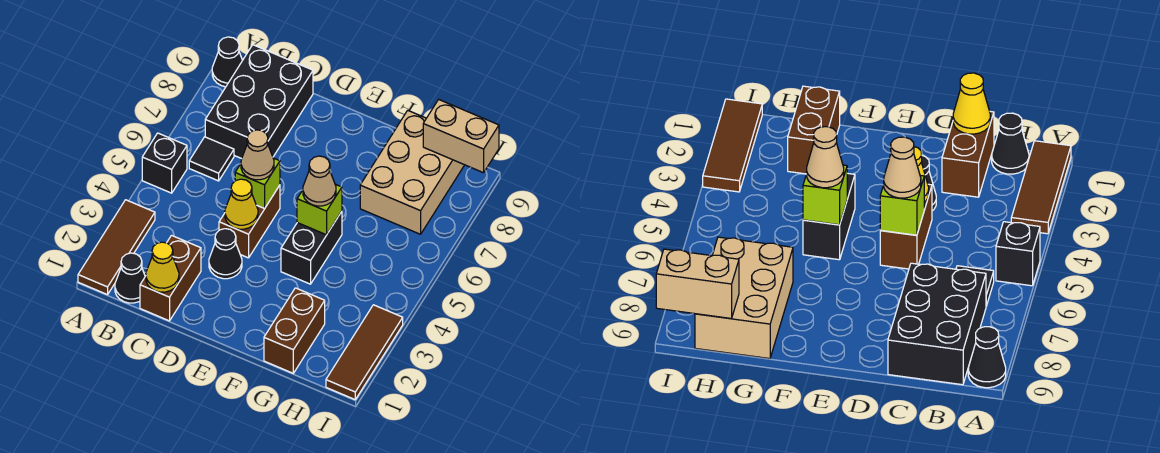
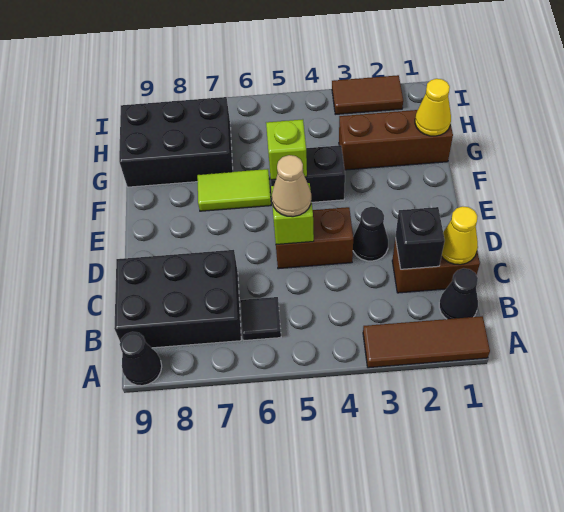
black brick A5 level 1 -> black brick C2 level 2
yellow cone D4 level 2 -> yellow cone G1 level 2
tan cone F5 level 3 -> none
none -> lime tile F6:F7 level 1
brown brick G1:G2 level 1 -> brown brick G1:G3 level 1
tan brick G7:H9 level 1 -> black brick G7:H9 level 1
tan brick H9:I9 level 2 -> none
brown tile I1:I3 level 1 -> brown tile I2:I3 level 1

